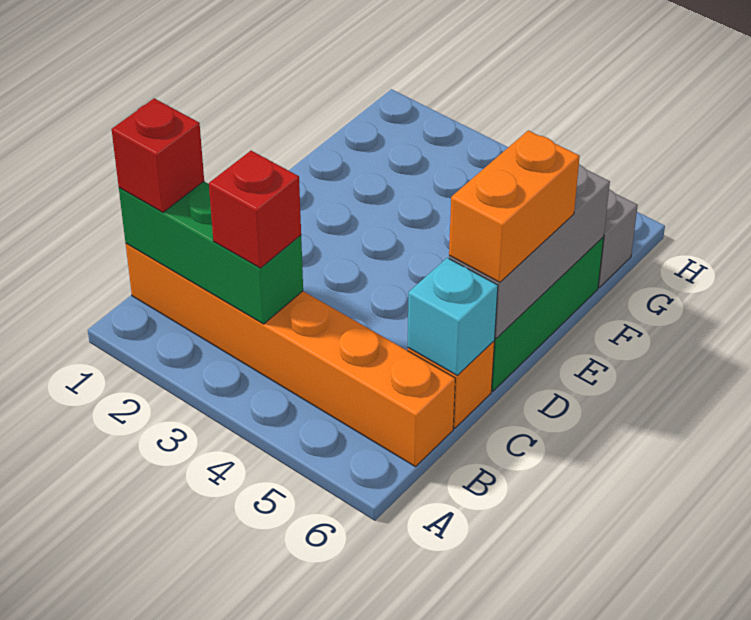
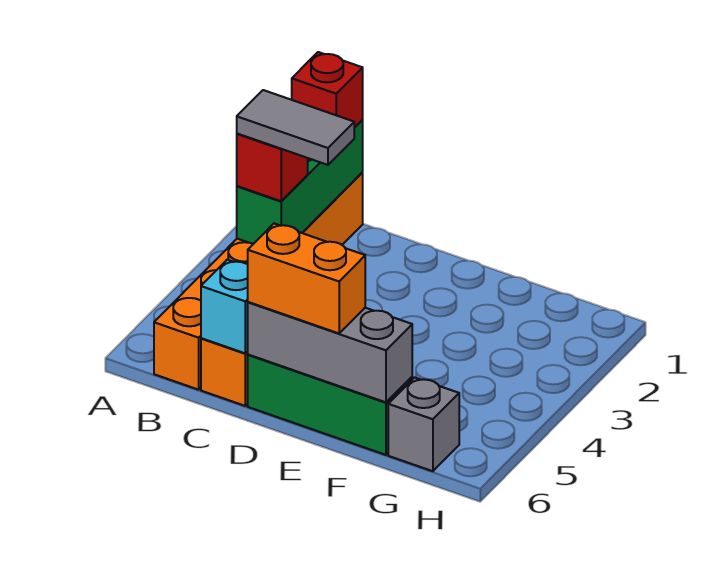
none -> grey tile B3:C3 level 4

